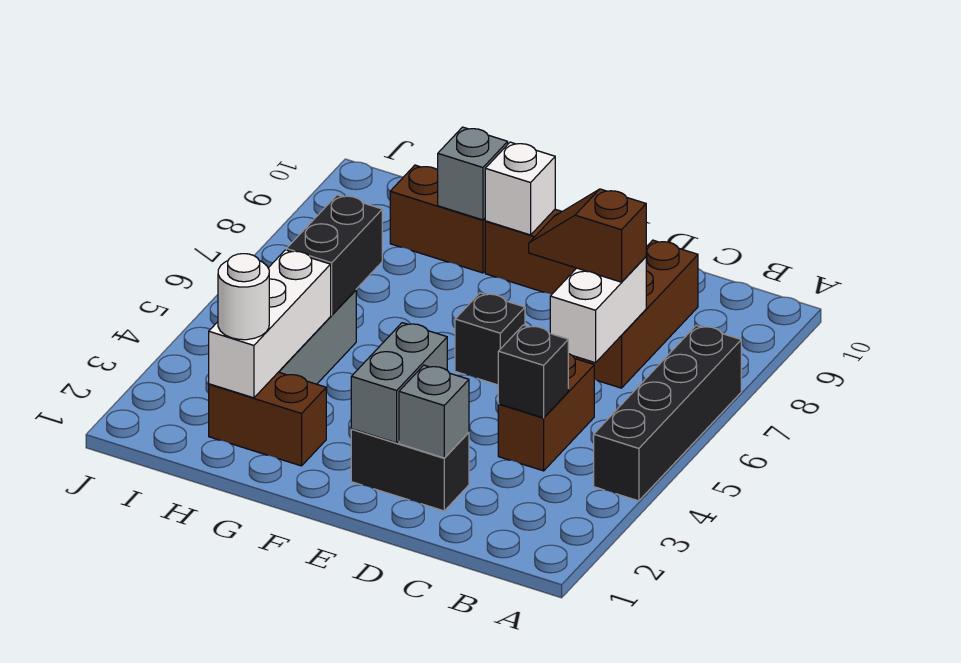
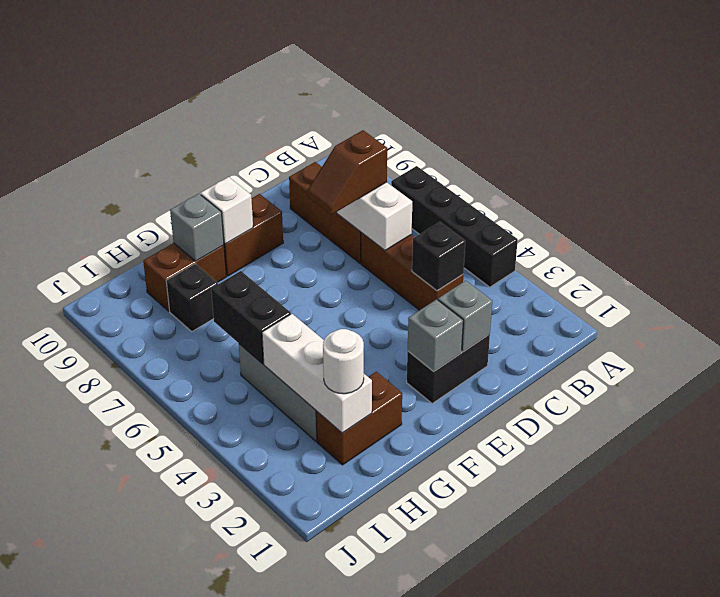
brown brick C4:C5 level 1 -> brown brick C4:C6 level 1
grey brick E2:E3 level 2 -> grey brick E2 level 2
black brick E6 level 1 -> black brick H8 level 1

